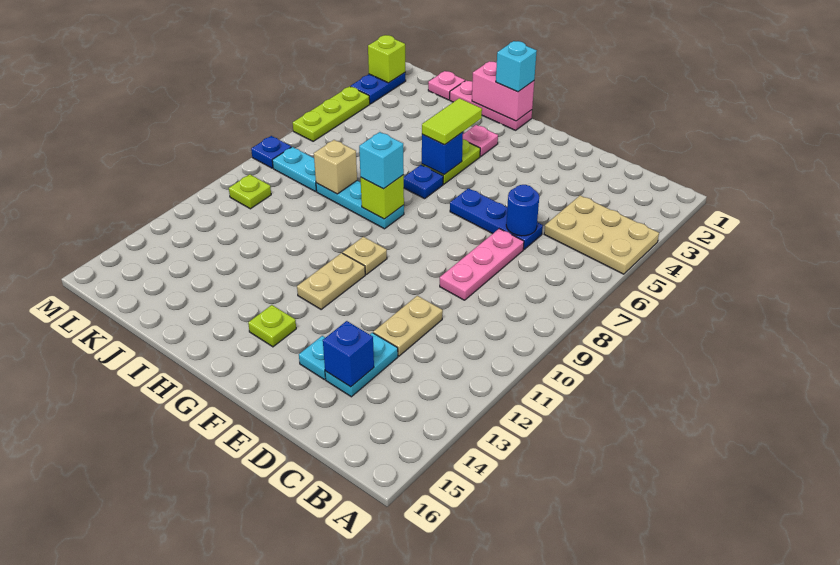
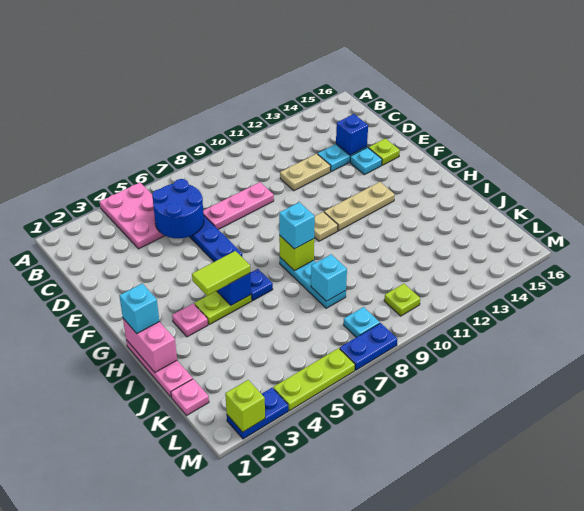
tan plate A4:C5 level 1 -> pink plate A4:C5 level 1
blue round brick D6 level 2 -> blue round brick C5:D6 level 2
tan plate G11:G12 level 1 -> tan plate G11:G13 level 1
lime plate G14 level 1 -> lime plate E15 level 1
tan brick J8 level 2 -> cyan brick J8 level 2
cyan plate K8:L8 level 1 -> cyan plate L8 level 1
blue plate M8 level 1 -> blue plate M7:M8 level 1

